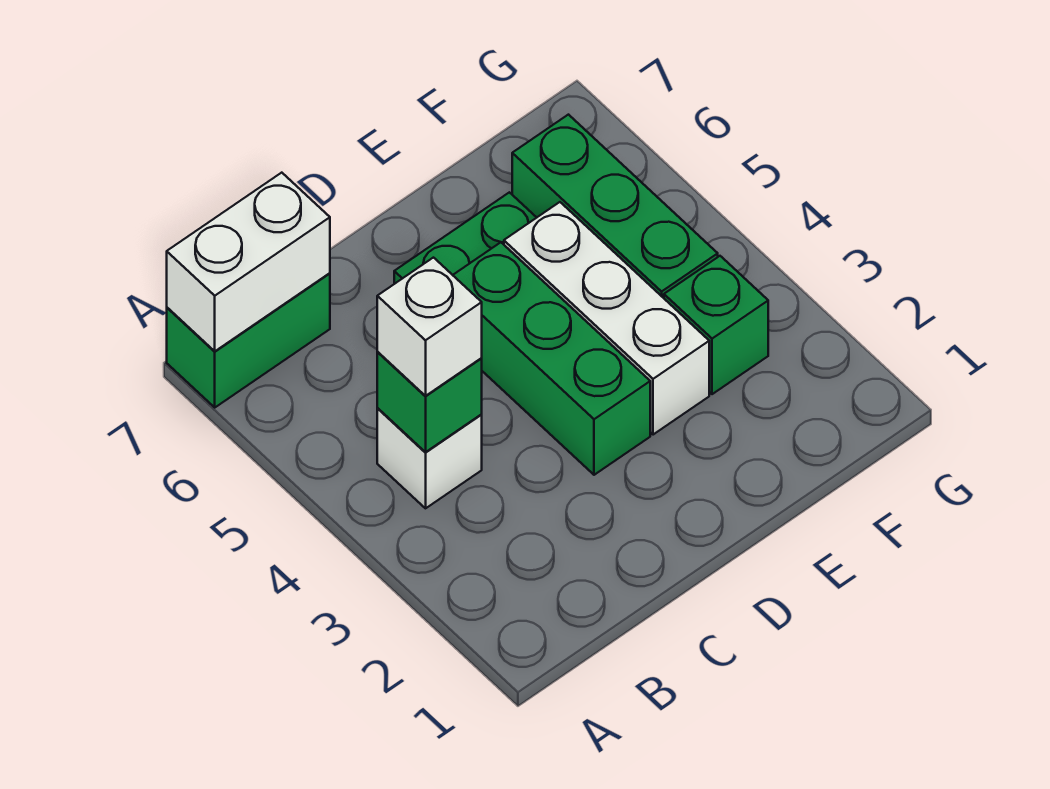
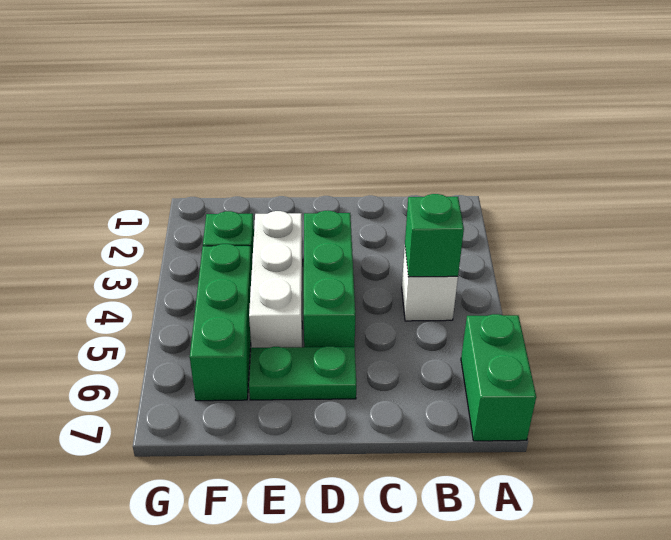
green brick A7:B7 level 1 -> green brick A6:A7 level 1
white brick A7:B7 level 2 -> none
white brick B4 level 3 -> none

